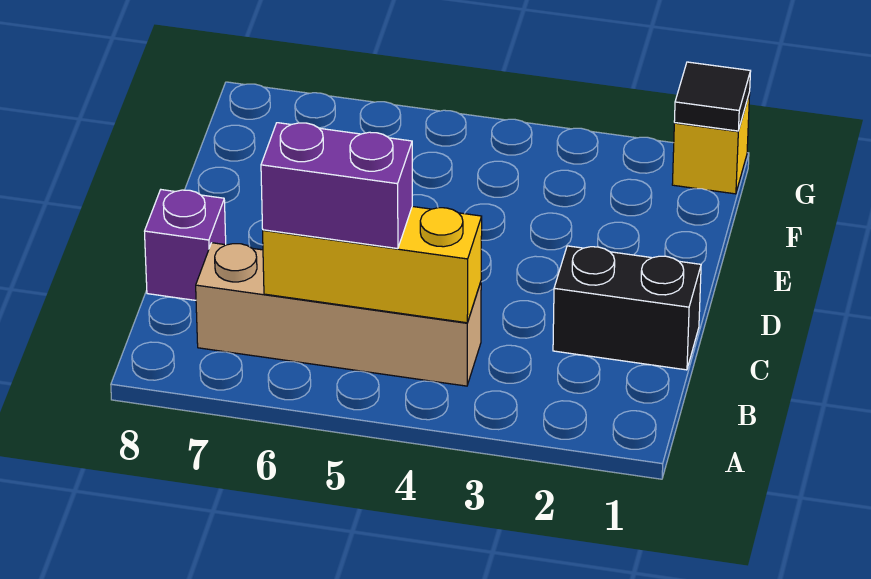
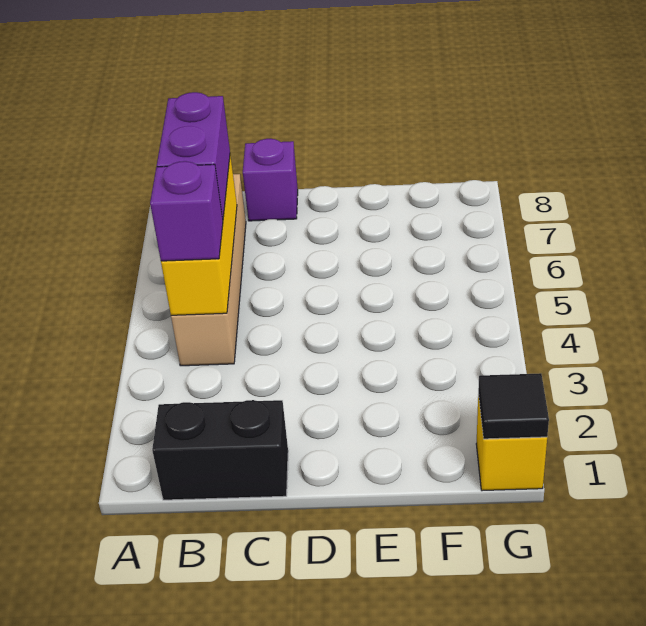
none -> purple brick B4 level 3
black brick C1:C2 level 1 -> black brick B1:C1 level 1

